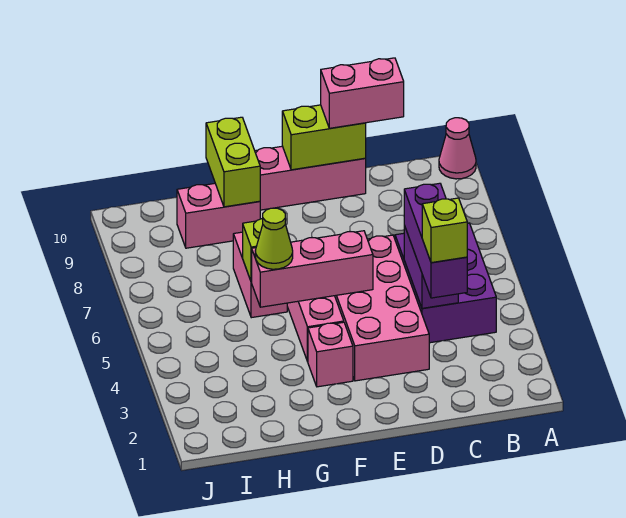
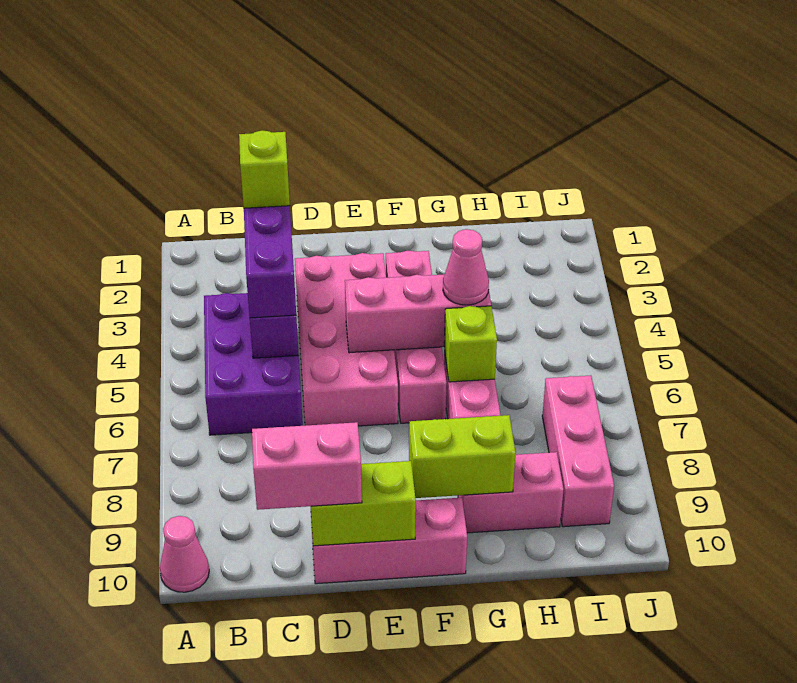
lime cone G5 level 3 -> pink cone G5 level 3
lime brick G9:G10 level 2 -> lime brick F9:G9 level 2
none -> pink brick I7:I9 level 1

